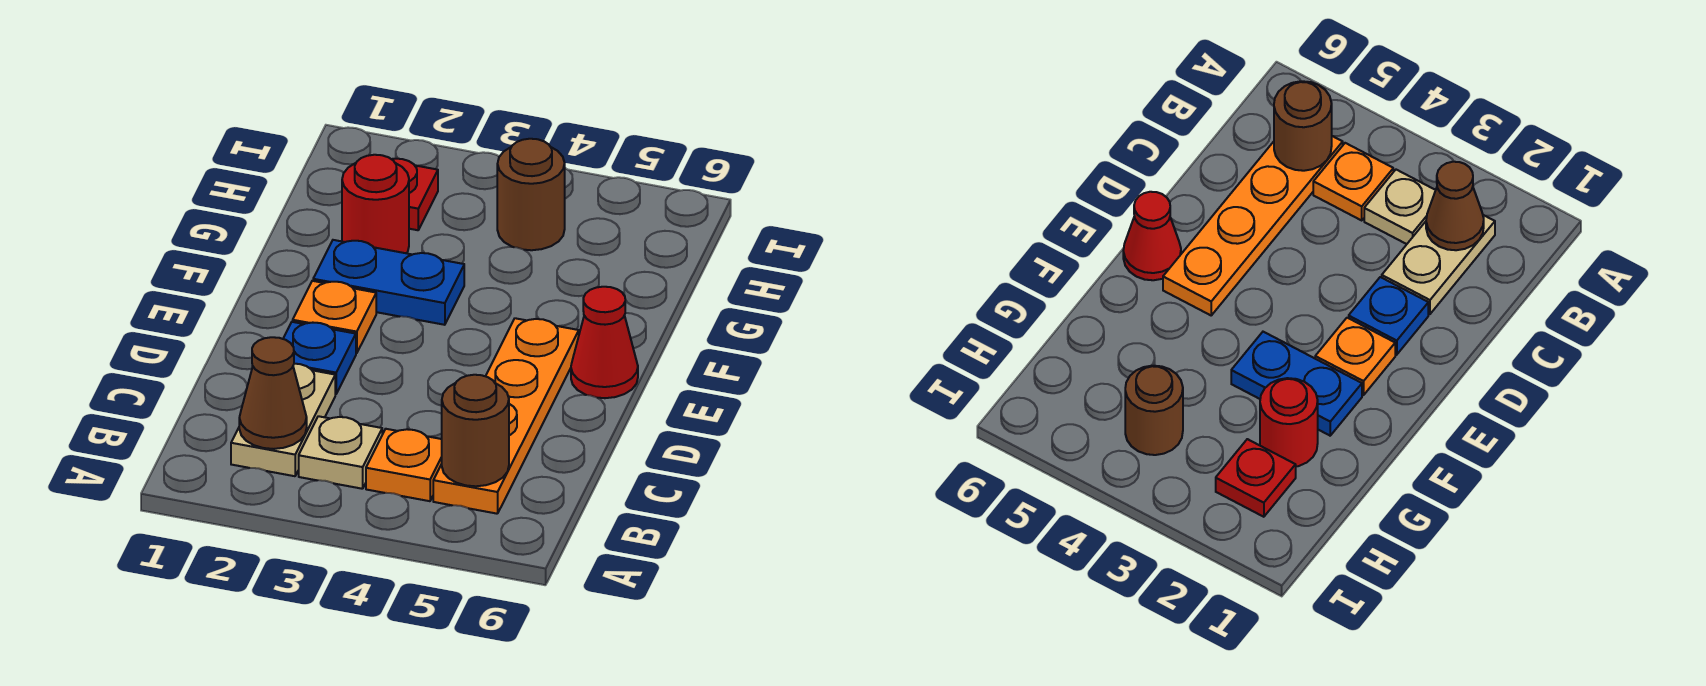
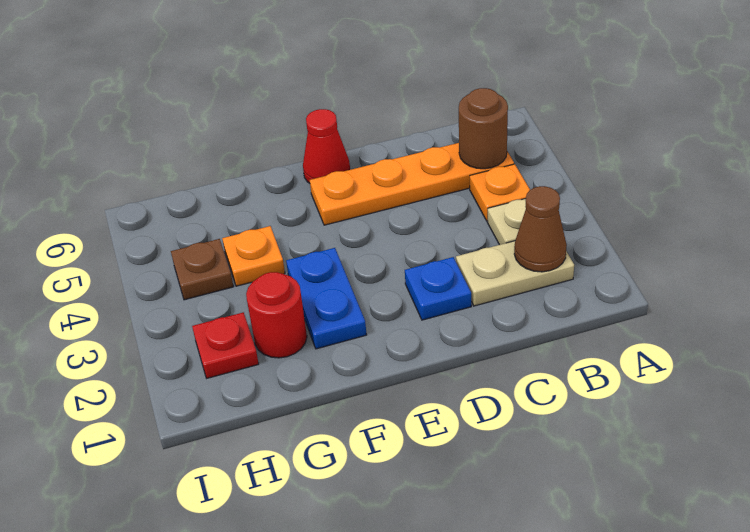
orange plate E2 level 1 -> orange plate G4 level 1
brown round brick H4 level 1 -> brown plate H4 level 1

